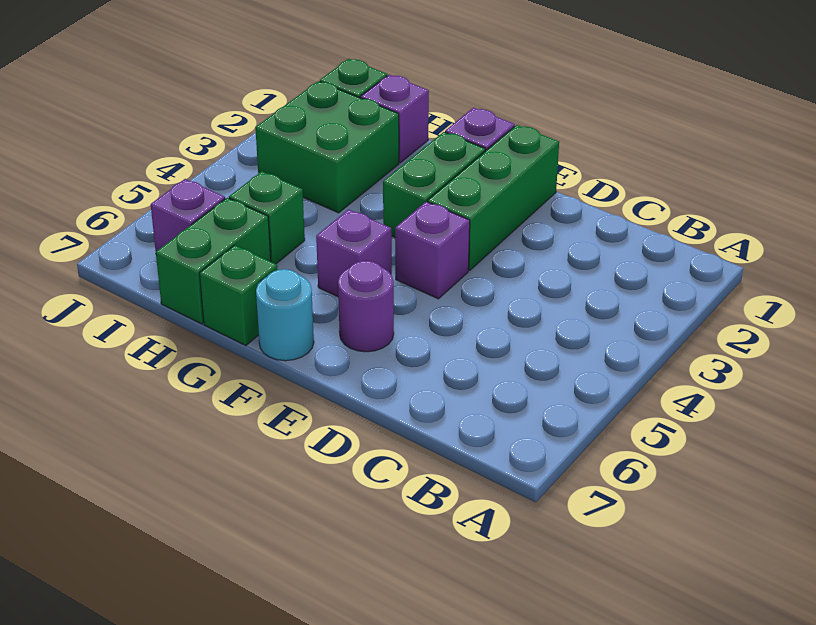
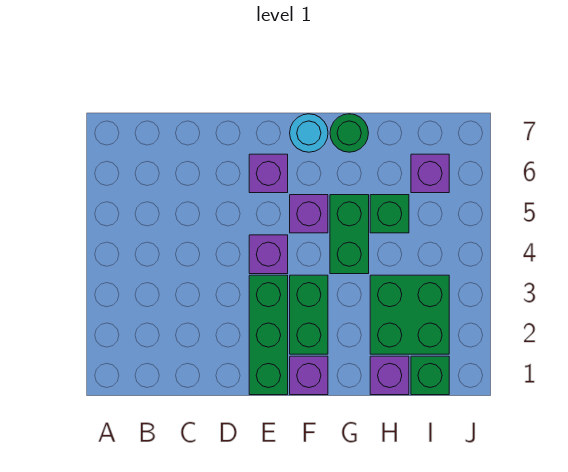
purple round brick E6 level 1 -> purple brick E6 level 1
green brick G7 level 1 -> green round brick G7 level 1
green brick H6:H7 level 1 -> green brick G4:G5 level 1

